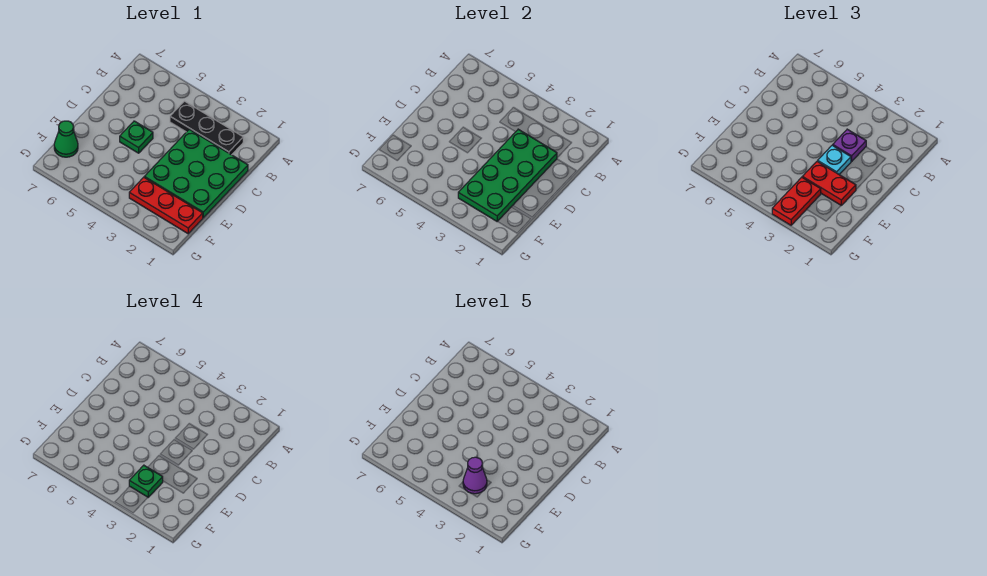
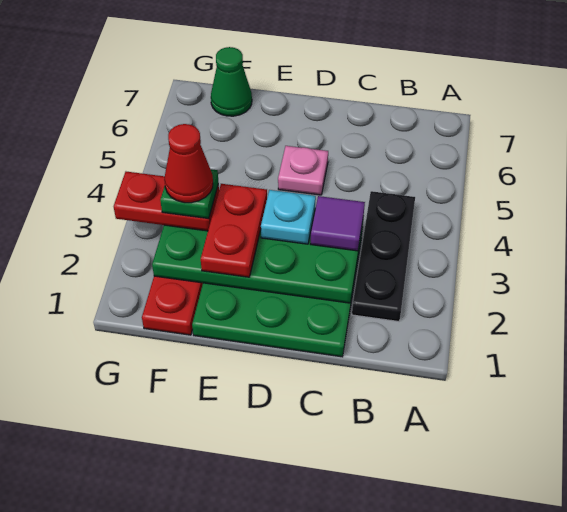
purple plate C3 level 3 -> purple tile C3 level 3
green plate D5 level 1 -> pink plate D5 level 1
purple cone F3 level 5 -> red cone F3 level 5

